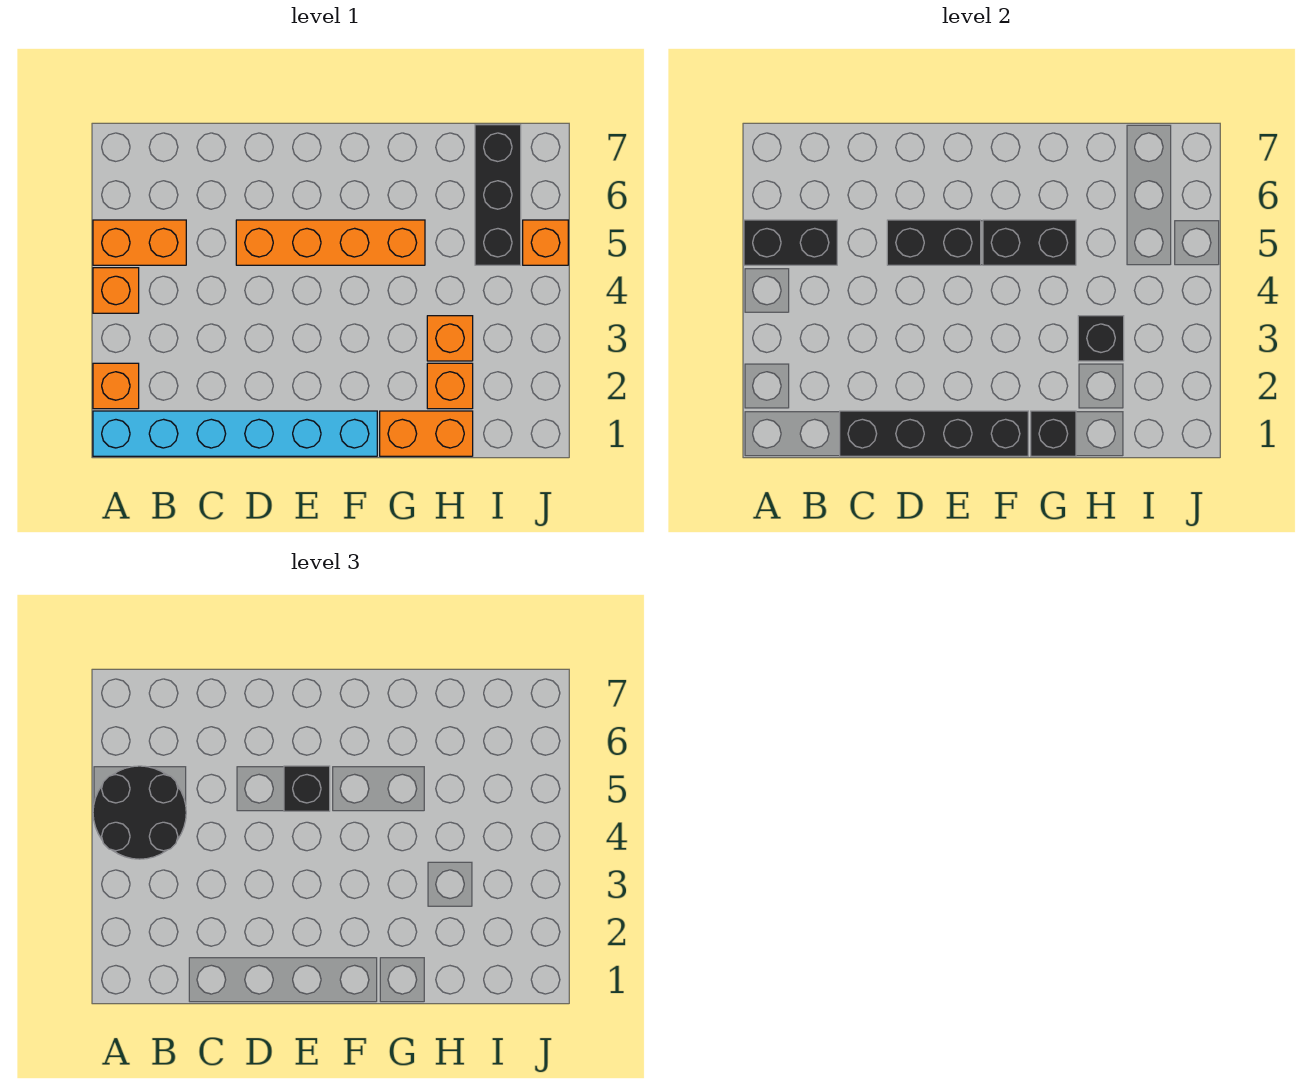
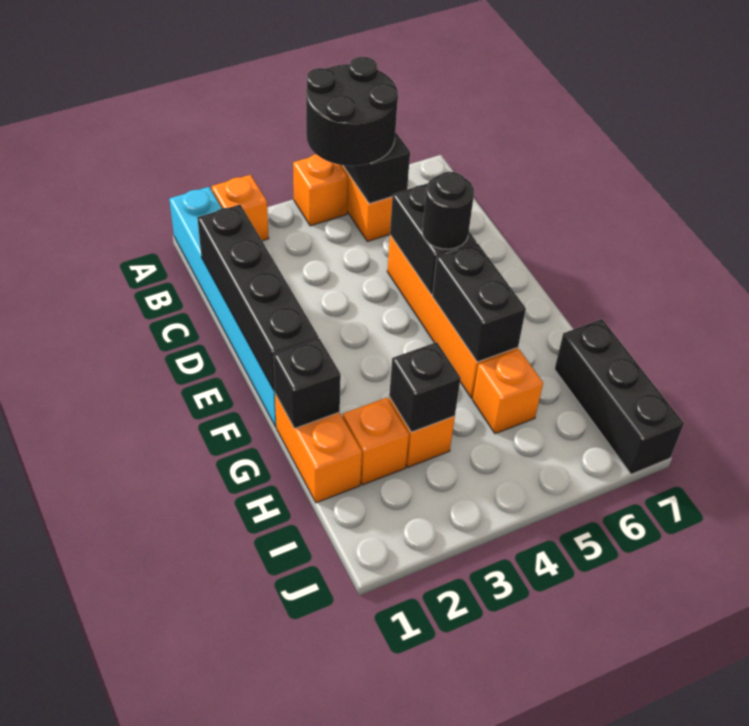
black brick E5 level 3 -> black round brick E5 level 3
black brick I5:I7 level 1 -> black brick H7:J7 level 1
orange brick J5 level 1 -> orange brick H5 level 1

